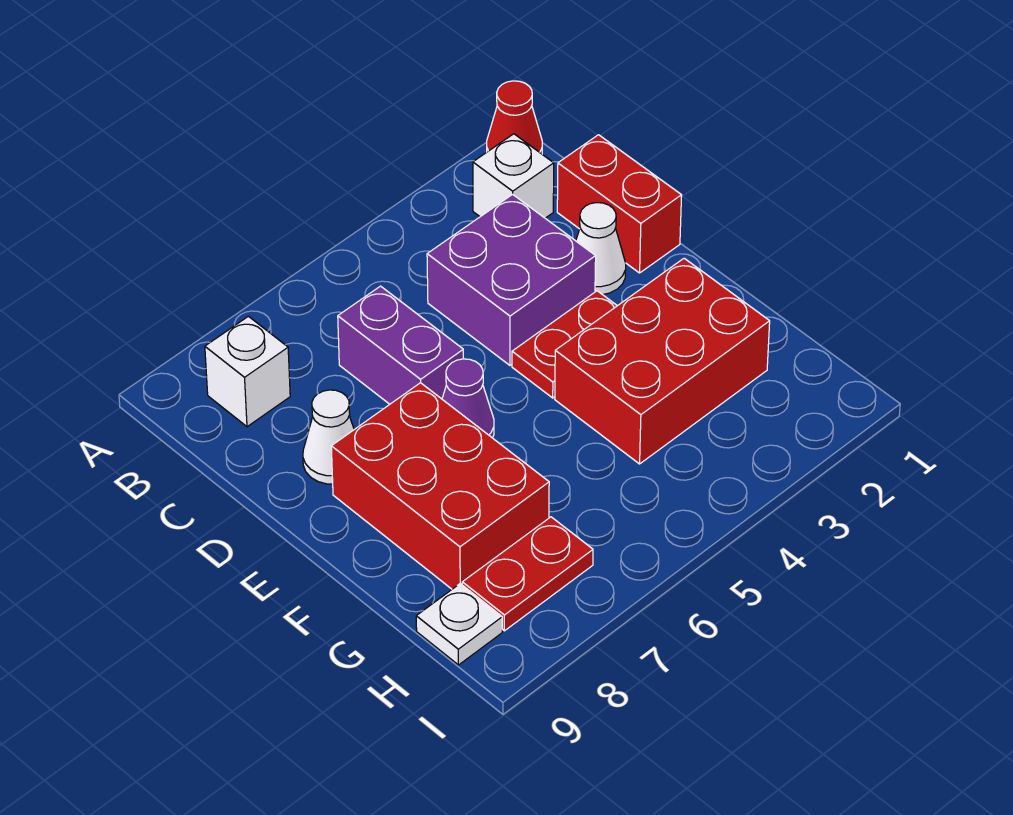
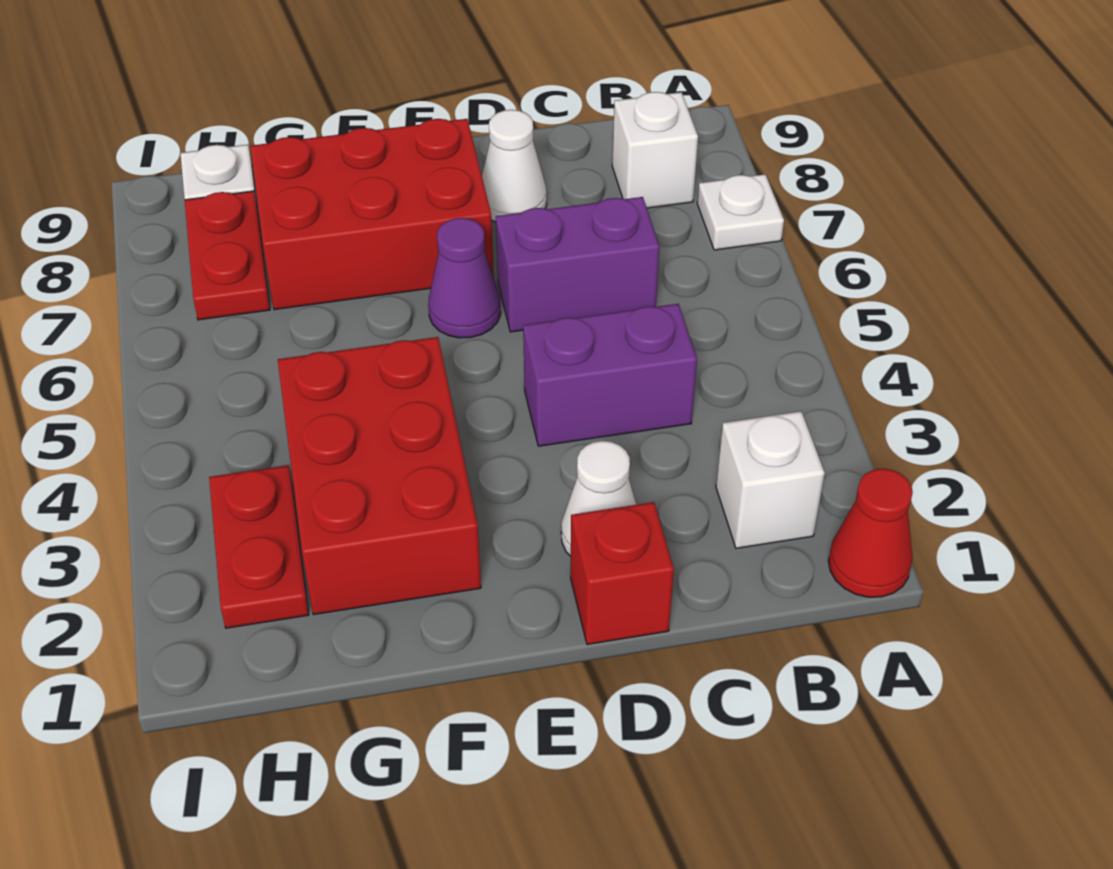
none -> white plate A7 level 1
red brick C1:D1 level 1 -> red brick D1 level 1
purple brick C3:D4 level 1 -> purple brick C4:D4 level 1
red plate E3:E4 level 1 -> red plate H2:H3 level 1

